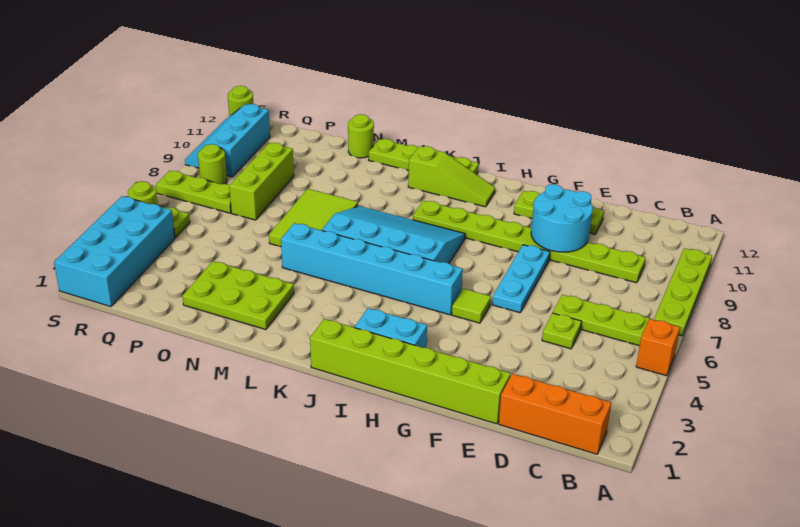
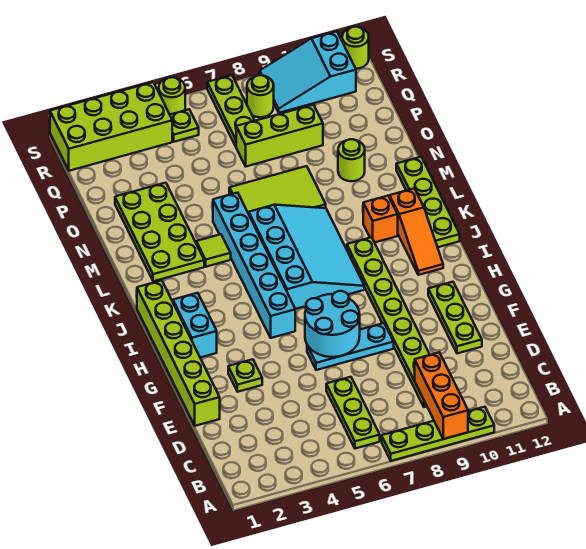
orange brick A5 level 1 -> orange brick K10 level 1
orange brick B1:D1 level 1 -> orange brick A9:C9 level 2
lime plate D5 level 1 -> lime plate F3 level 1
cyan round brick E9:F10 level 2 -> cyan round brick F6:G7 level 2
lime tile G5 level 1 -> lime tile L4 level 1
lime slope I11:K11 level 1 top K -> orange slope I11:K11 level 1 top K
lime plate M2:O3 level 1 -> lime plate L2:O3 level 1
lime round brick N12 level 1 -> lime round brick N10 level 1
cyan brick R1:S4 level 1 -> lime brick R1:S4 level 1
cyan slope R9:S11 level 1 top R -> cyan slope R9:S11 level 1 top 11

